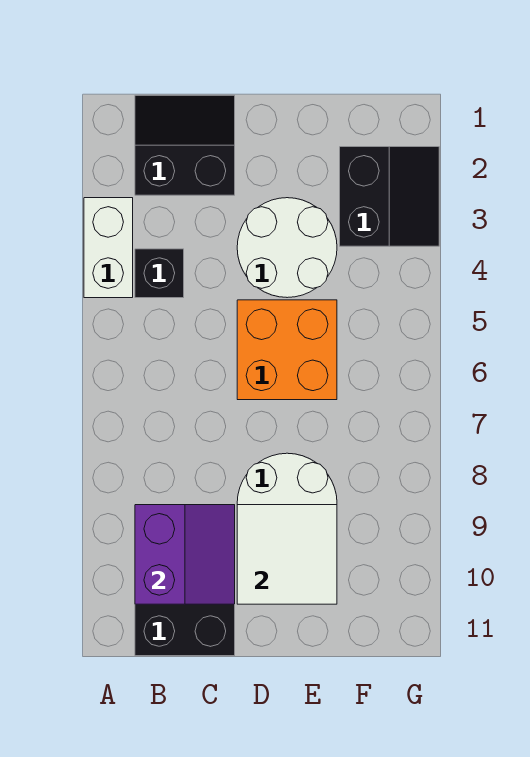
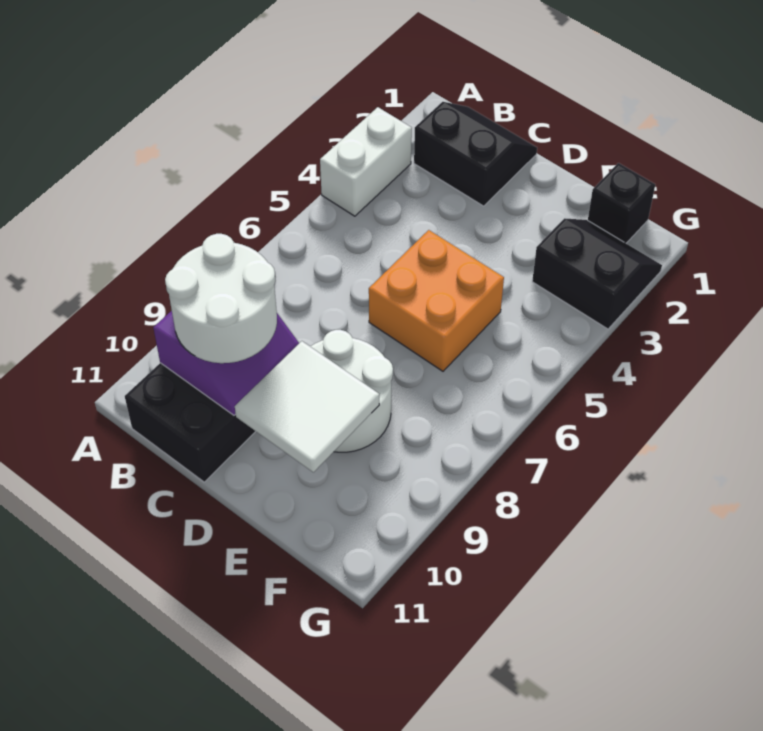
black brick B4 level 1 -> black brick F1 level 1
white round brick D3:E4 level 1 -> white round brick B9:C10 level 3
black slope F2:G3 level 1 top F -> black slope F2:G3 level 1 top 3

